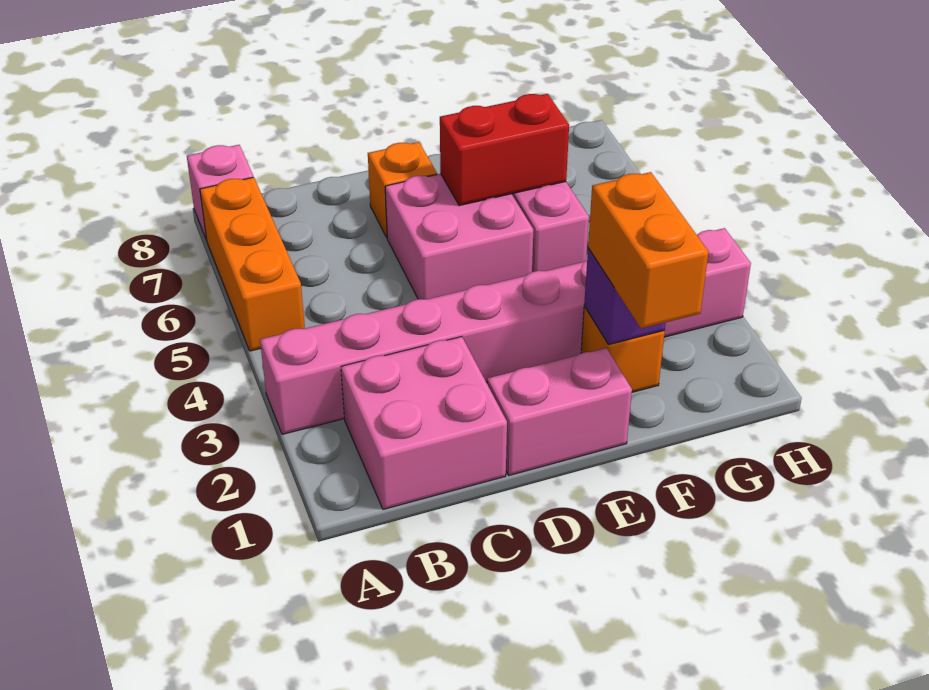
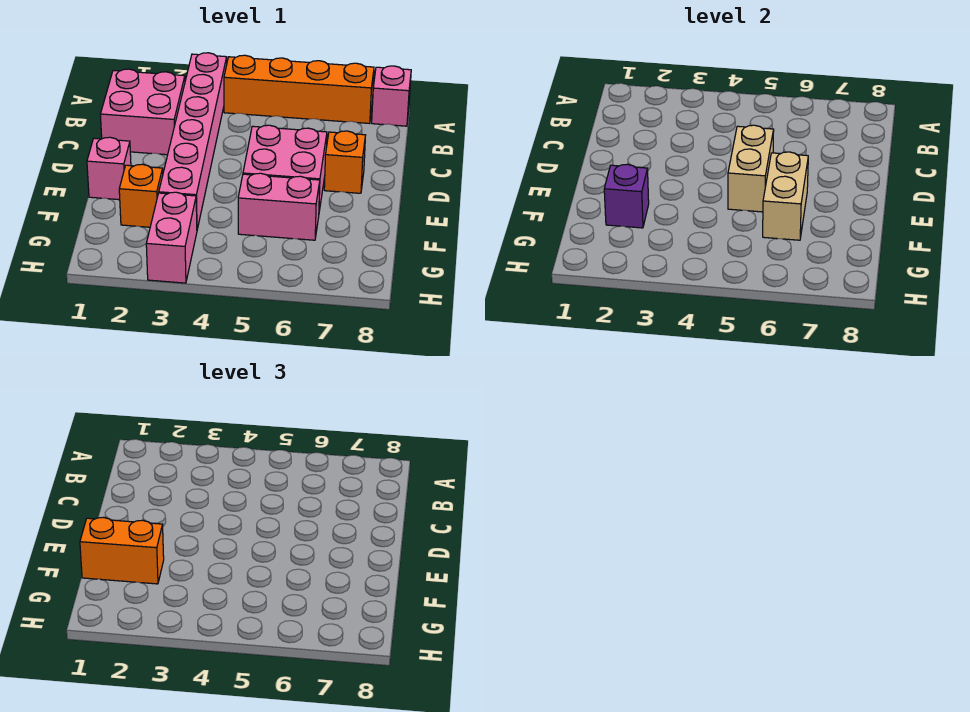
orange brick A5:A7 level 1 -> orange brick A4:A7 level 1
pink brick D1:E1 level 1 -> pink brick E1 level 1
none -> tan brick D5:E5 level 2
red brick E6:F6 level 2 -> tan brick E6:F6 level 2

